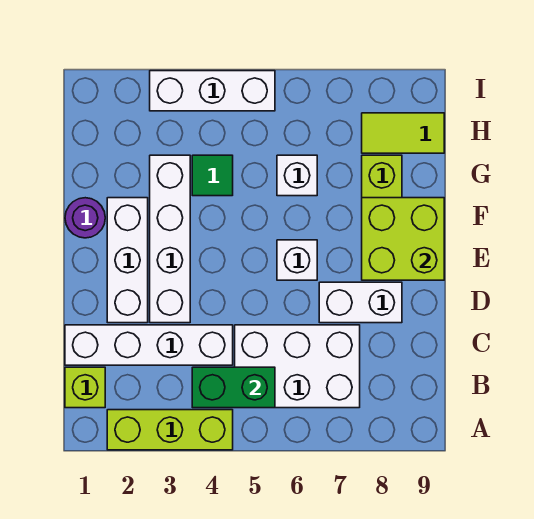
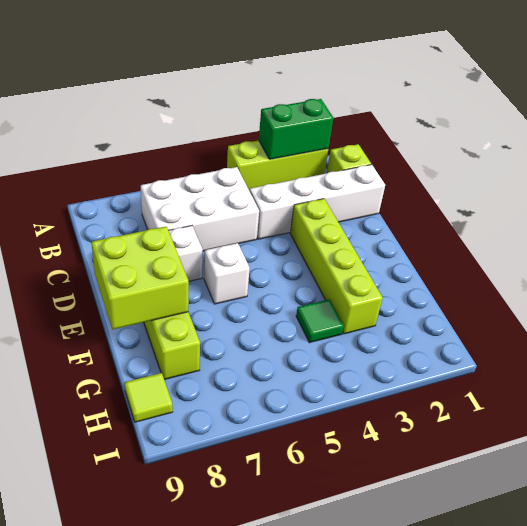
green brick B4:B5 level 2 -> green brick A2:A3 level 2
white brick D2:F2 level 1 -> none
white brick D3:G3 level 1 -> lime brick D3:G3 level 1
purple round brick F1 level 1 -> none
white brick G6 level 1 -> none
lime tile H8:H9 level 1 -> lime tile H9 level 1
white brick I3:I5 level 1 -> none

